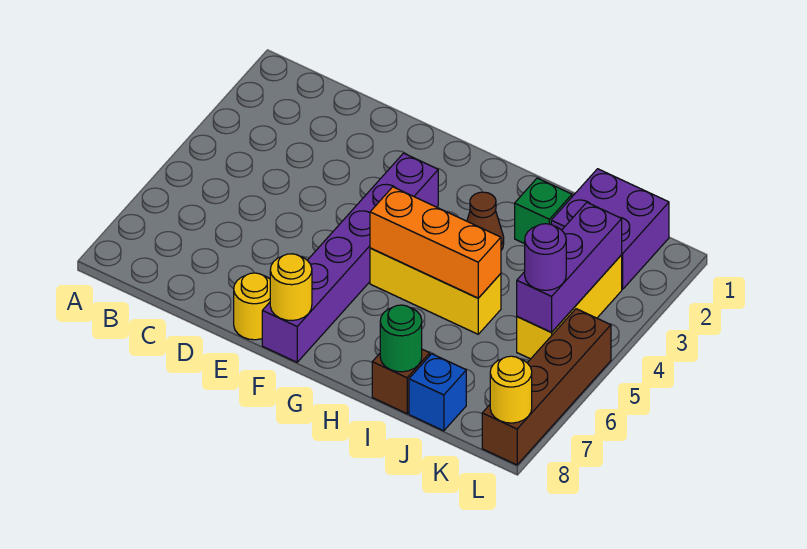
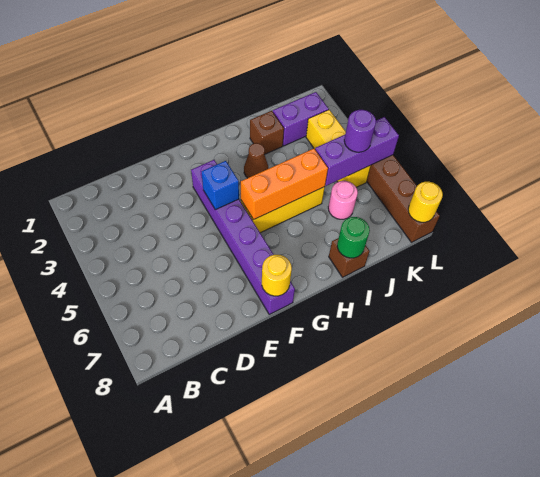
yellow round brick E8 level 1 -> none
green brick I2 level 1 -> brown brick I2 level 1
purple brick J1:K2 level 1 -> purple brick J2:K2 level 1
none -> pink round brick J6 level 1
blue brick J8 level 1 -> blue brick F4 level 2
purple brick K3:K5 level 2 -> purple brick J5:L5 level 2

